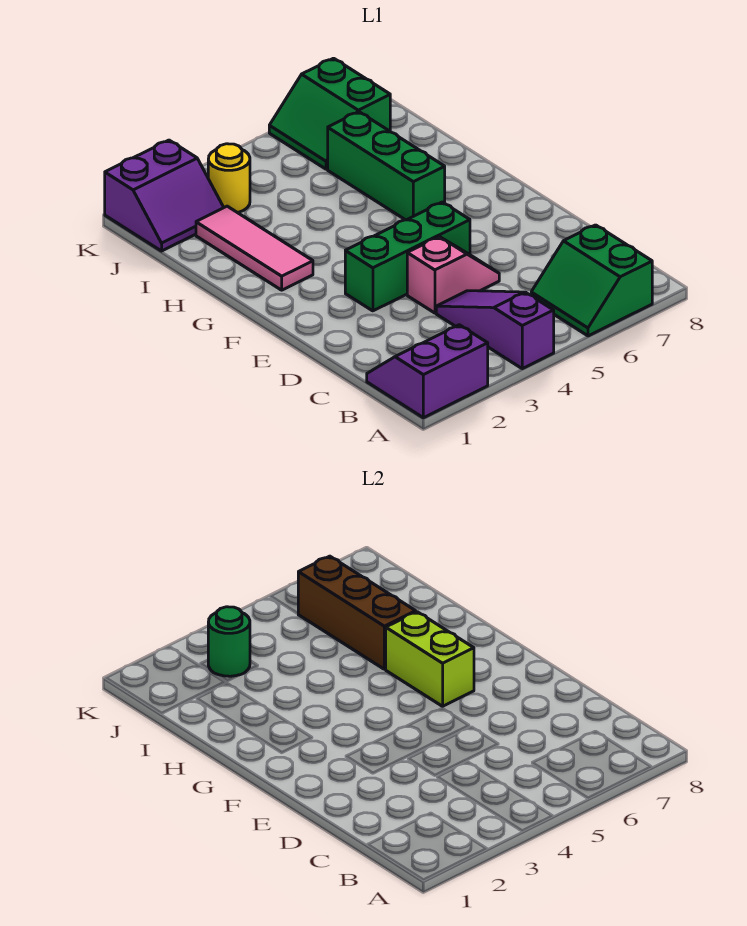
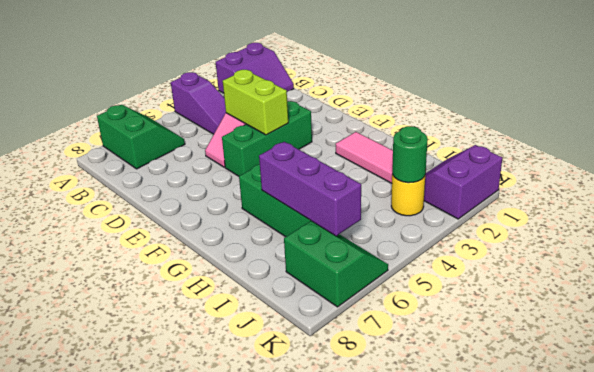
lime brick F6:G6 level 2 -> lime brick D4:E4 level 2
brown brick H6:J6 level 2 -> purple brick H6:J6 level 2

